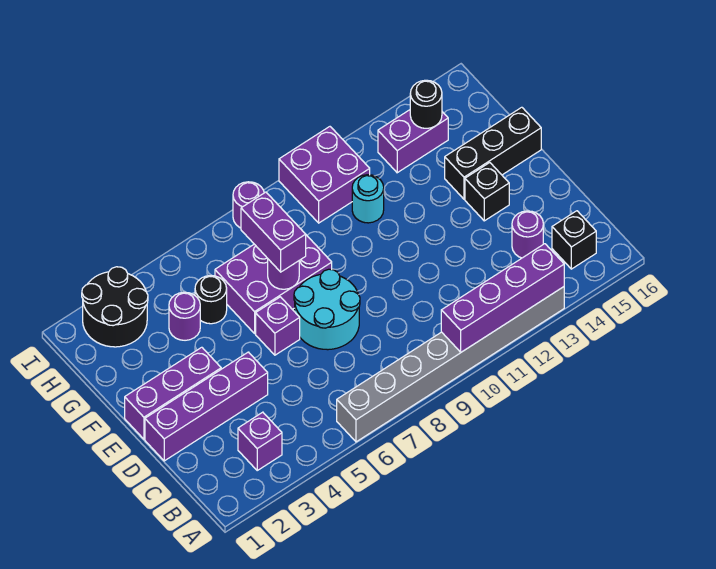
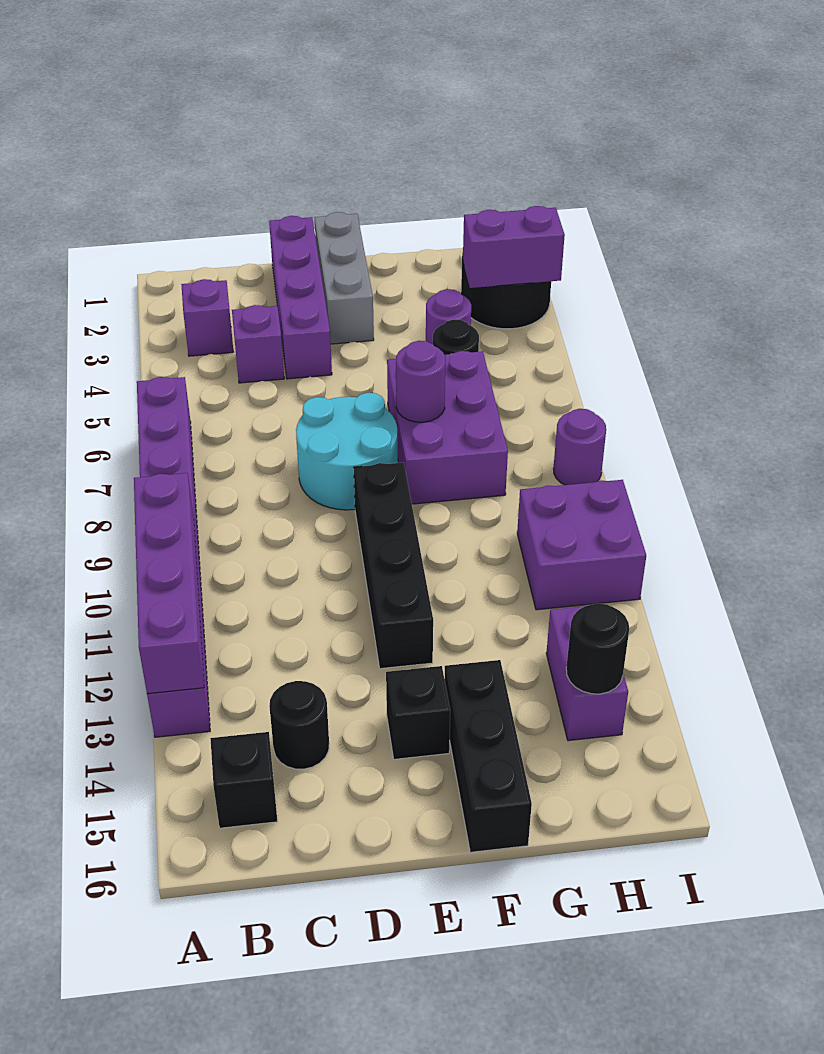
grey brick A6:A13 level 1 -> purple brick A6:A13 level 1
purple round brick C14 level 1 -> black round brick C14 level 1
purple brick E1:E3 level 1 -> grey brick E1:E3 level 1
purple brick E6 level 1 -> purple brick C4 level 1
none -> black brick E9:E12 level 1
purple brick F7:G7 level 3 -> purple brick H3:I3 level 2
cyan round brick G11 level 1 -> none

